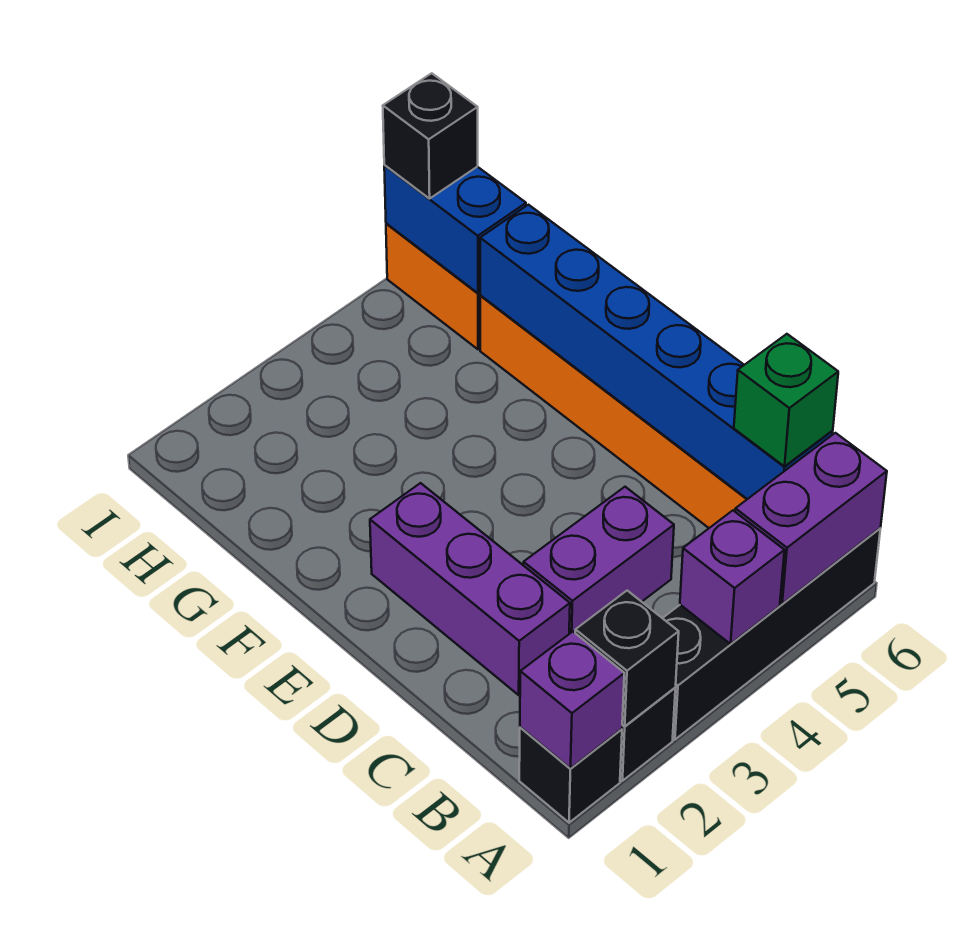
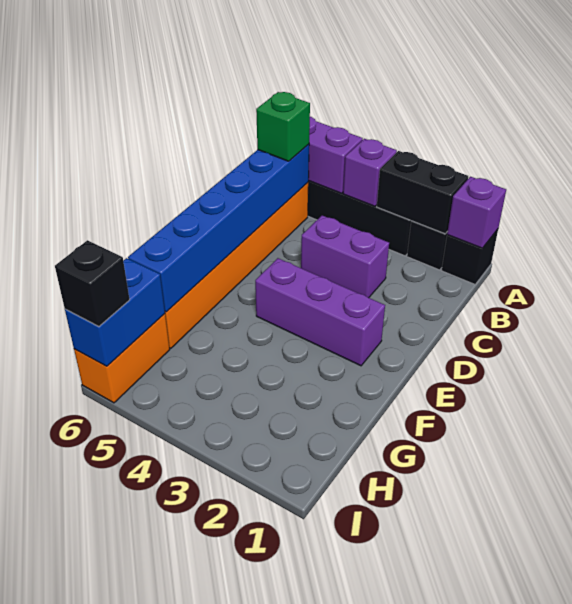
black brick A2 level 2 -> black brick A2:A3 level 2
purple brick C2:E2 level 1 -> purple brick E2:E4 level 1

